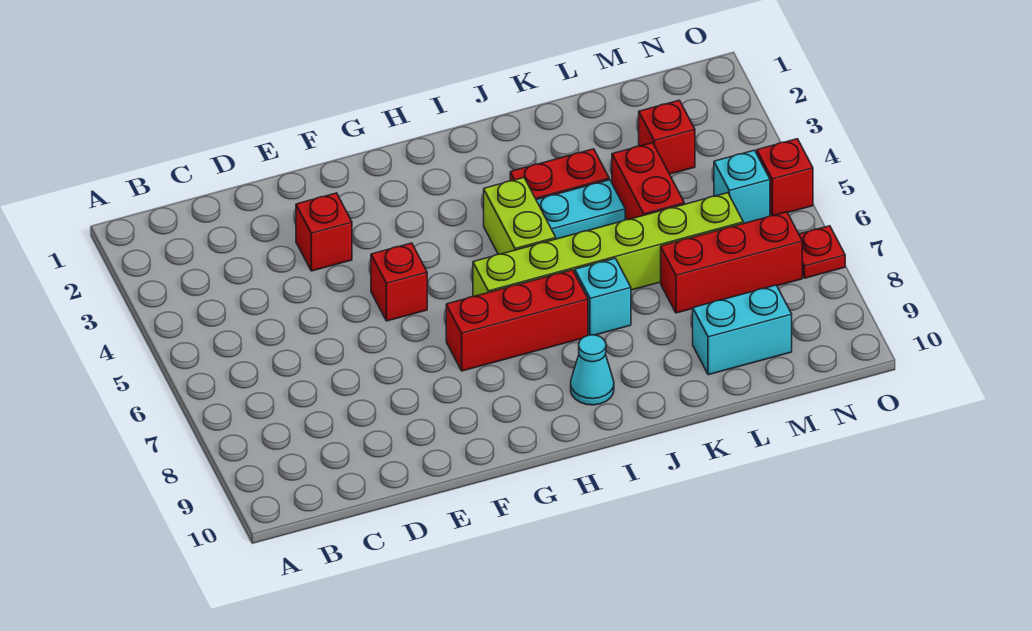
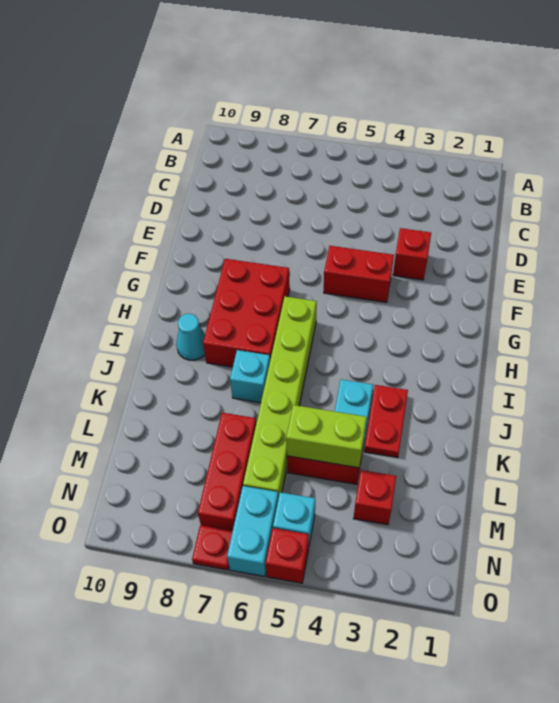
red brick F5 level 1 -> red brick F4:F5 level 1
red brick G7:I7 level 1 -> red brick G7:I8 level 1
lime brick I4:I5 level 1 -> lime brick L4:L5 level 2
cyan brick L9:M9 level 1 -> cyan brick N6:O6 level 1

